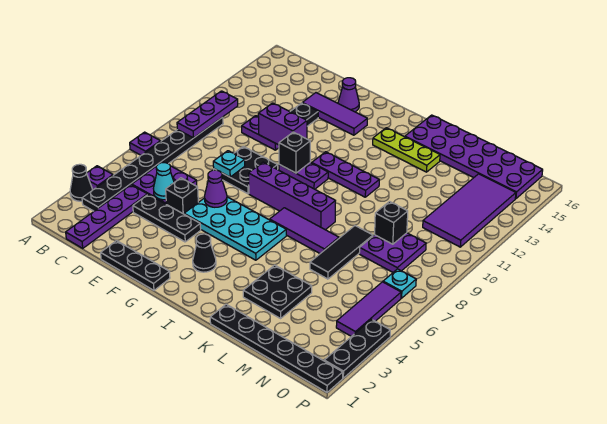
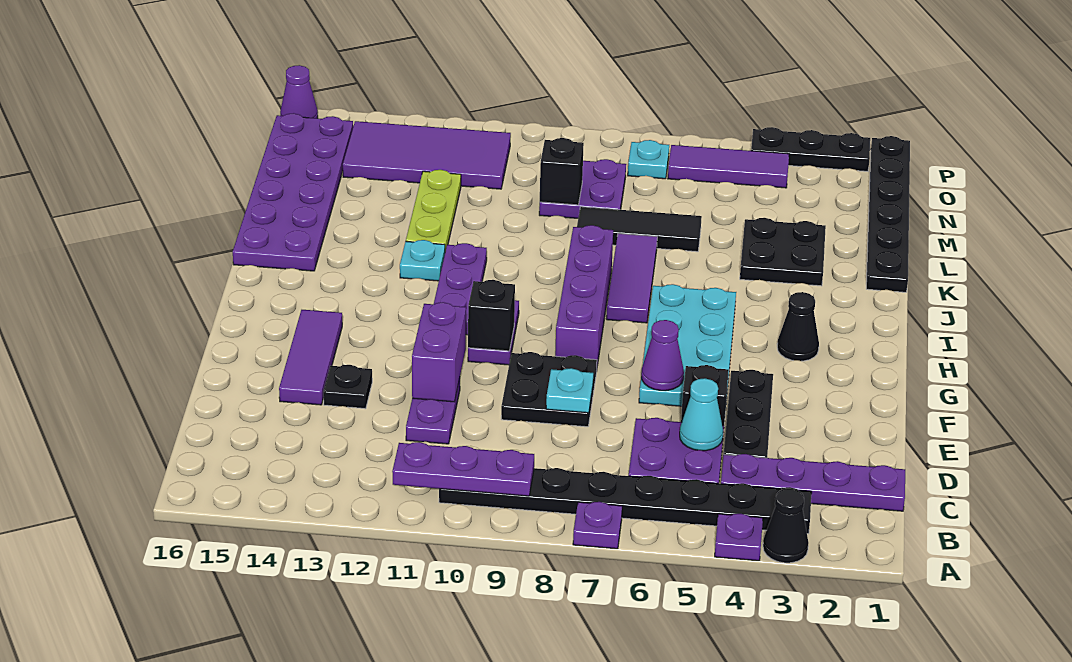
black plate E1:G1 level 1 -> none
purple cone F15 level 1 -> purple cone P16 level 1
lime plate I14:K14 level 1 -> lime plate K12:M12 level 1
none -> cyan plate J12 level 1

